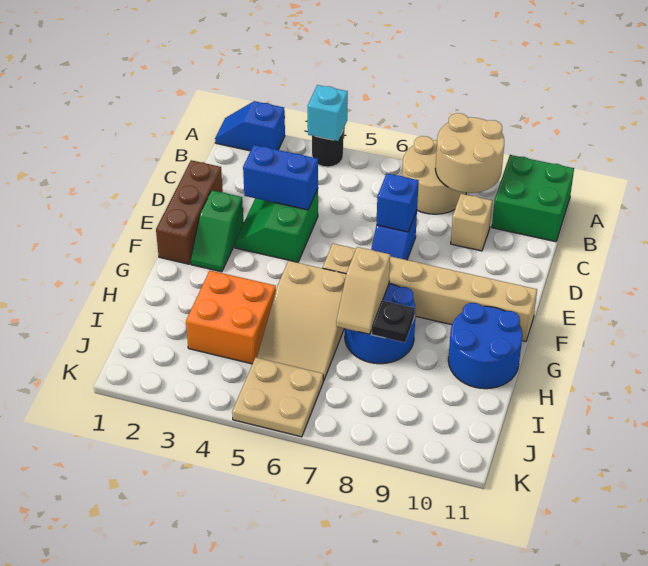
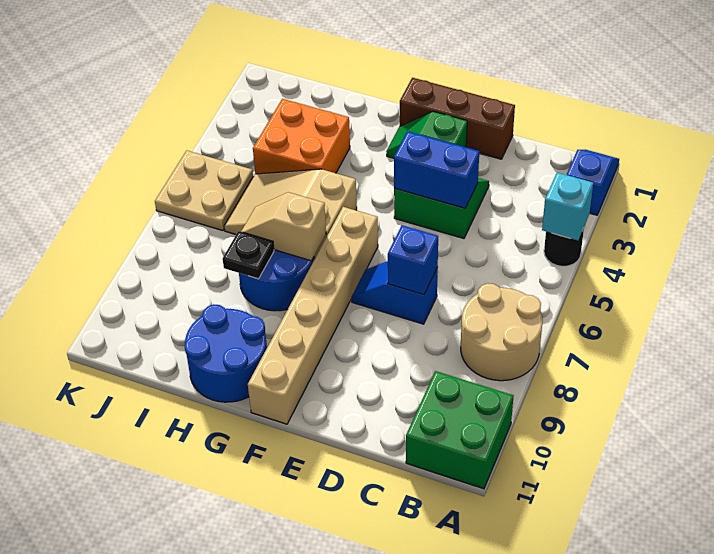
tan round brick A8:B9 level 2 -> none
tan brick C9 level 1 -> none
blue brick D3:D4 level 2 -> blue brick D4:E4 level 2

